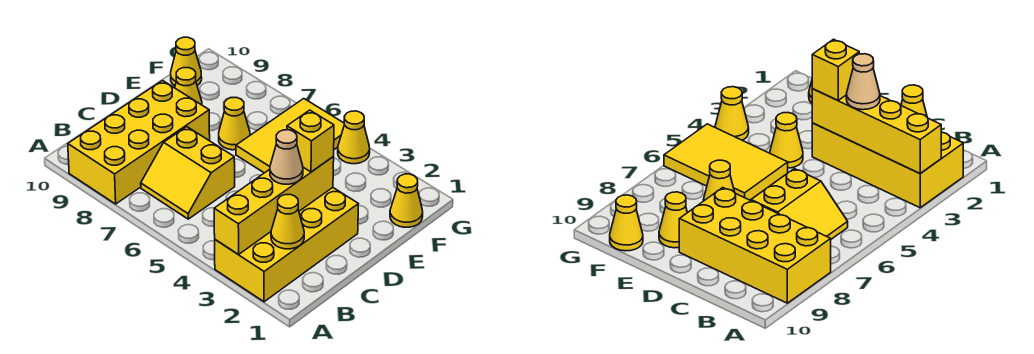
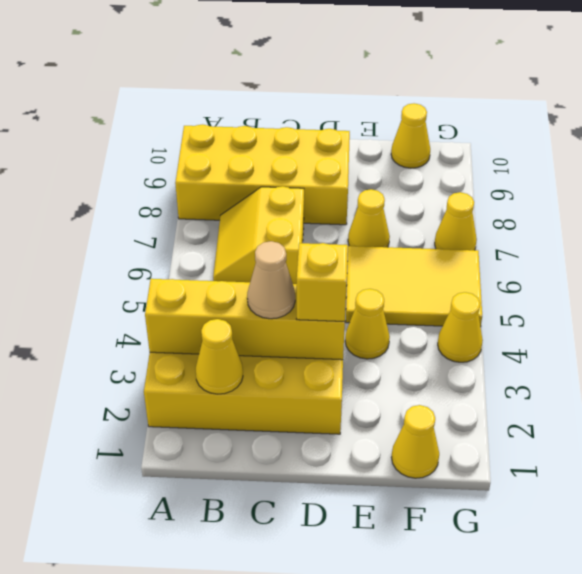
yellow cone E9 level 1 -> yellow cone G7 level 1

